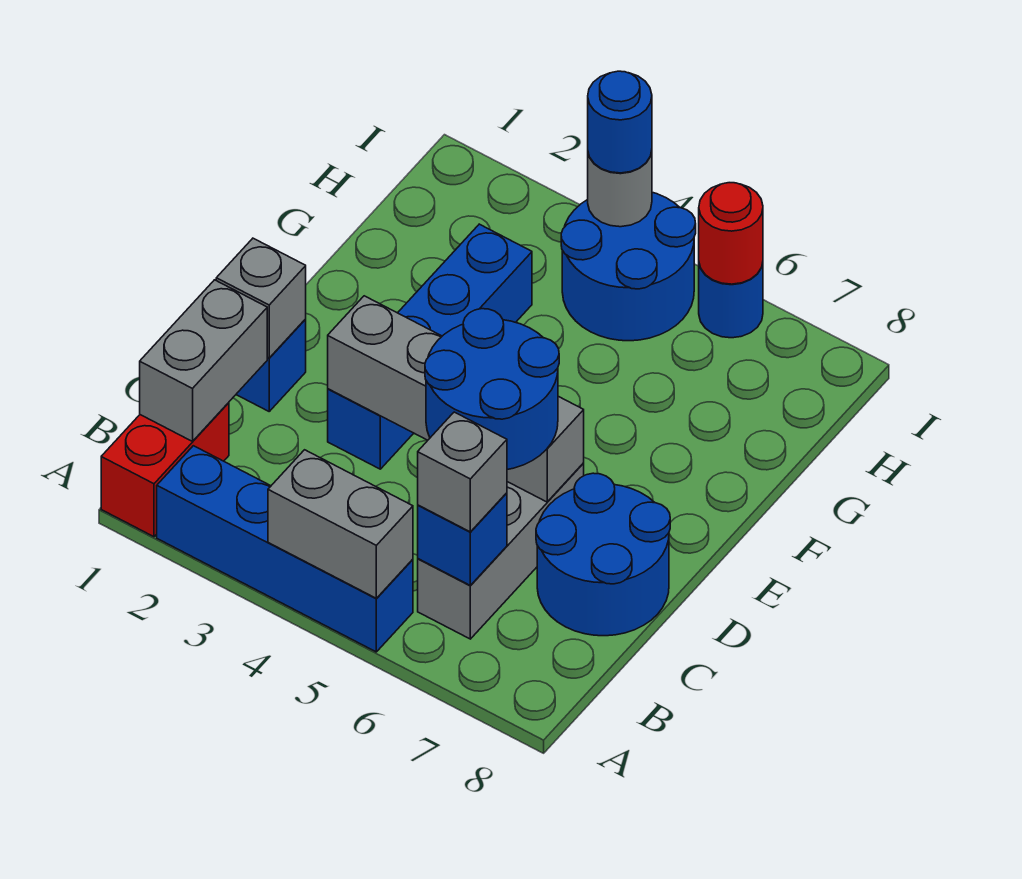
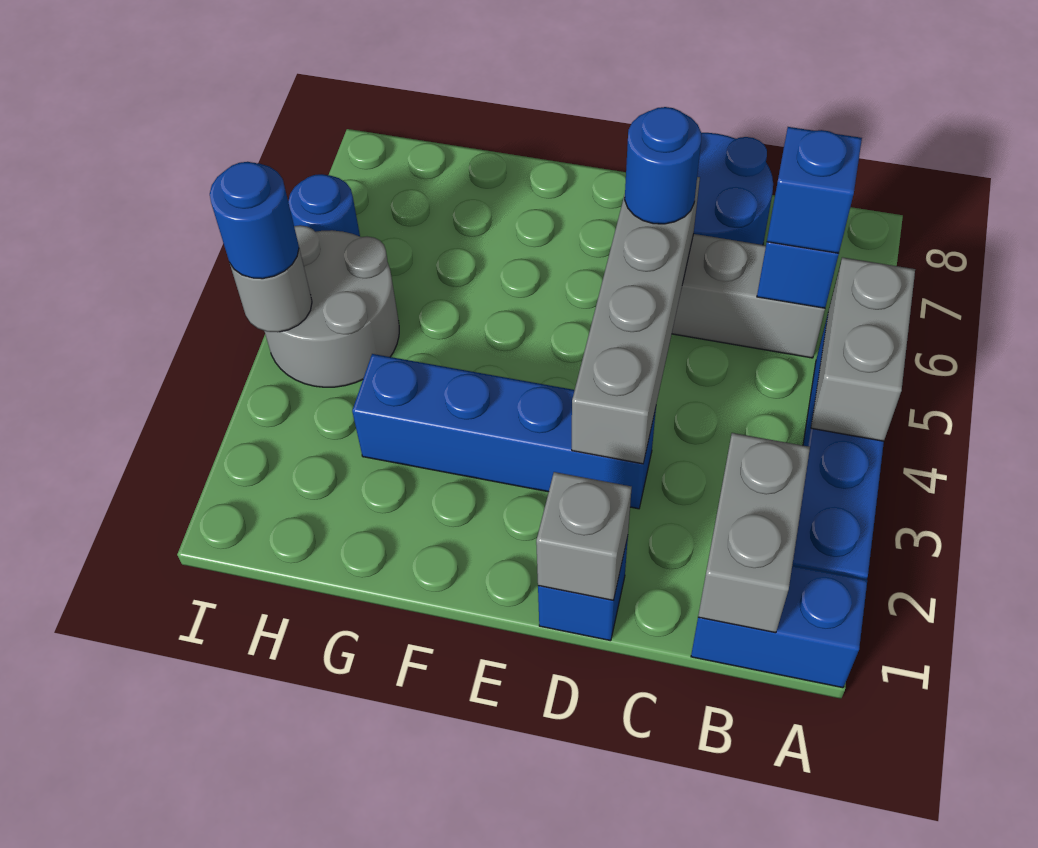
red brick A1:B1 level 1 -> blue brick A1:B1 level 1
grey brick B1:C1 level 2 -> grey brick B1:B2 level 2
grey brick B6 level 3 -> blue brick B6 level 3
blue round brick C5:D6 level 3 -> blue round brick D6 level 3
blue round brick H4:I5 level 1 -> grey round brick H4:I5 level 1
red round brick I6 level 2 -> none

